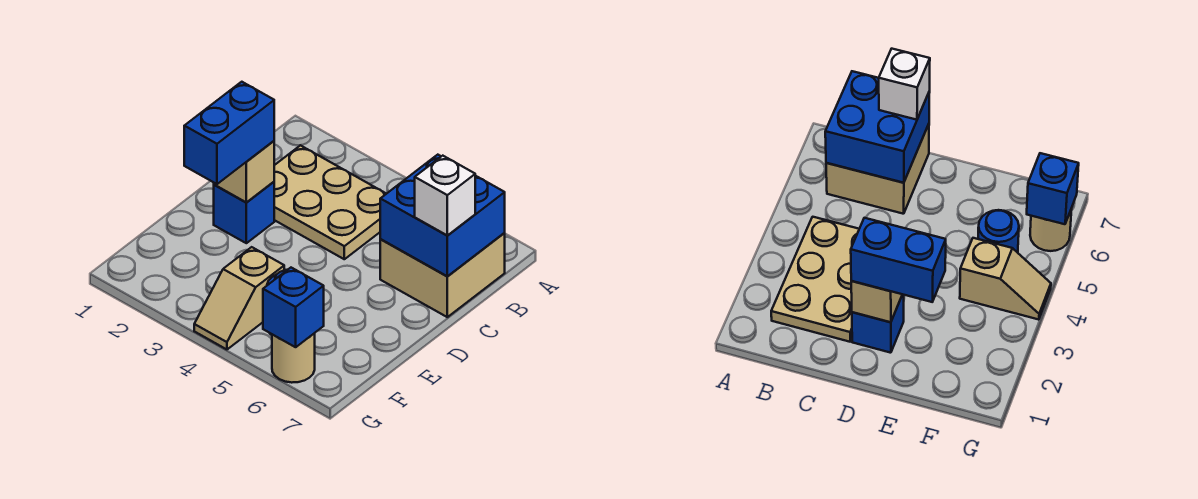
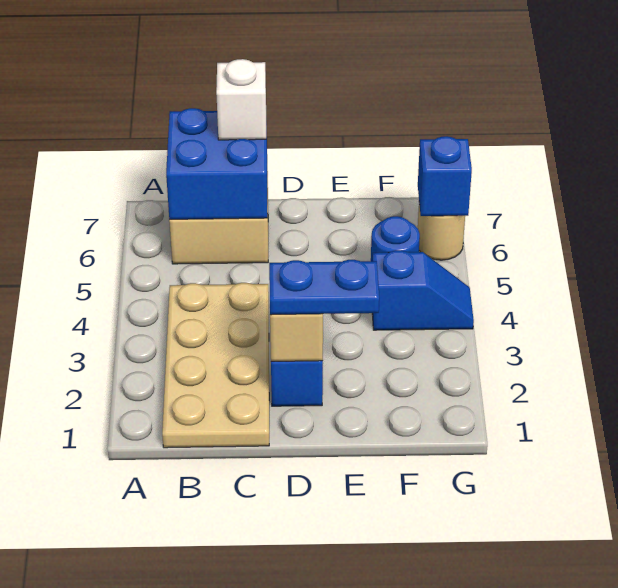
tan plate B2:C4 level 1 -> tan plate B1:C4 level 1
blue brick D2:E2 level 3 -> blue plate D2:E2 level 3
tan slope F4:G4 level 1 top F -> blue slope F4:G4 level 1 top F

